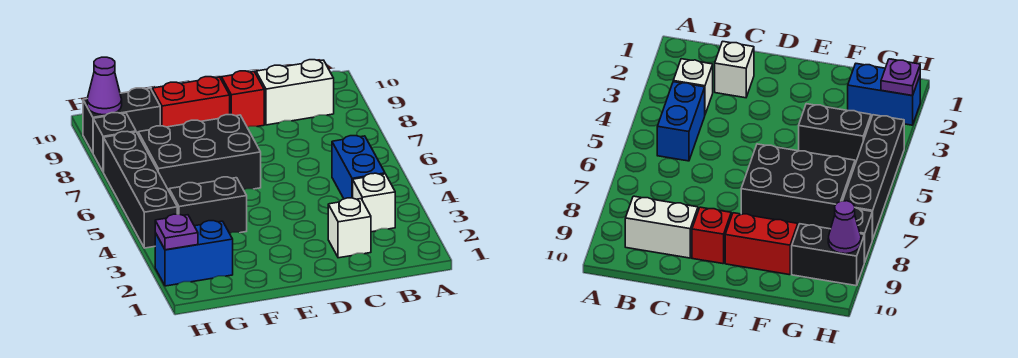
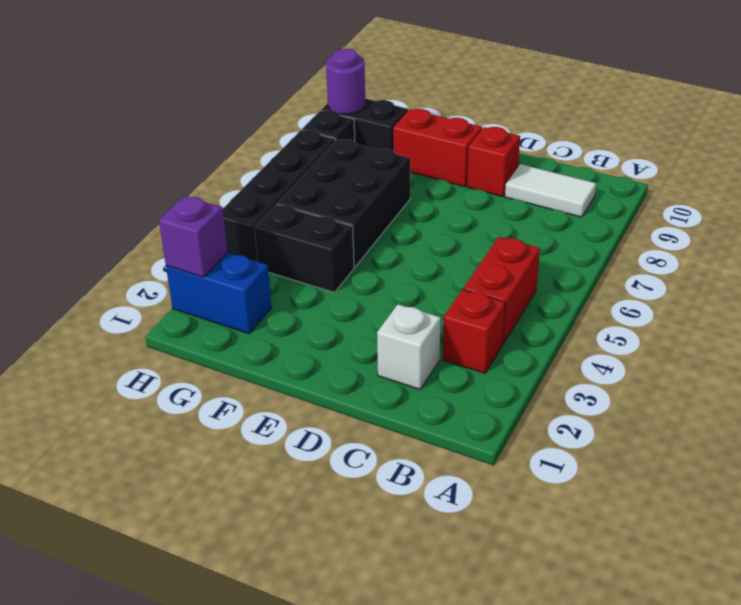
white brick B3 level 1 -> red brick B3 level 1
blue brick B4:B5 level 1 -> red brick B4:B5 level 1
white brick B9:C9 level 1 -> white tile B9:C9 level 1
black brick E6:G7 level 1 -> black brick F5:G7 level 1
purple plate H2 level 2 -> purple brick H2 level 2
purple cone H9 level 2 -> purple round brick H9 level 2

